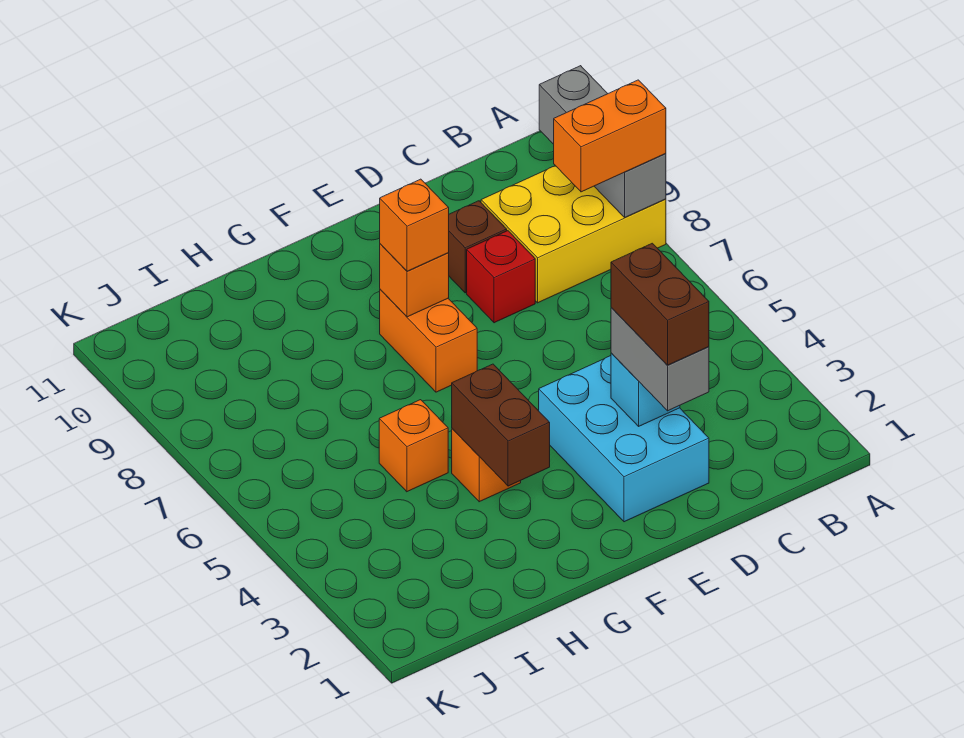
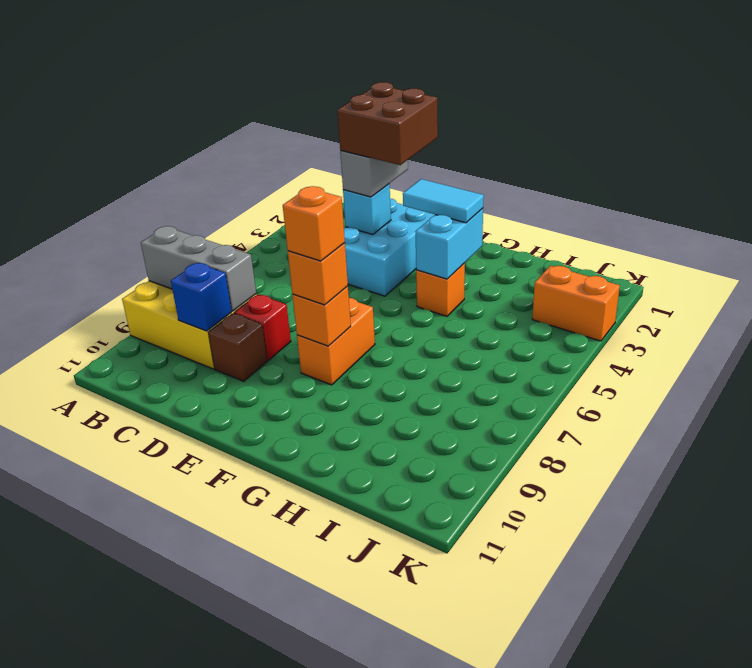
grey brick A8:A10 level 2 -> grey brick A8:C8 level 2
orange brick A8:B8 level 3 -> orange brick J3:K3 level 1
none -> blue brick C9 level 2
brown brick D2:D3 level 4 -> brown brick D2:E3 level 4
none -> cyan tile F3:G3 level 3
brown brick G3:G4 level 2 -> cyan brick G3:G4 level 2
orange brick H5 level 1 -> orange brick F8 level 4

